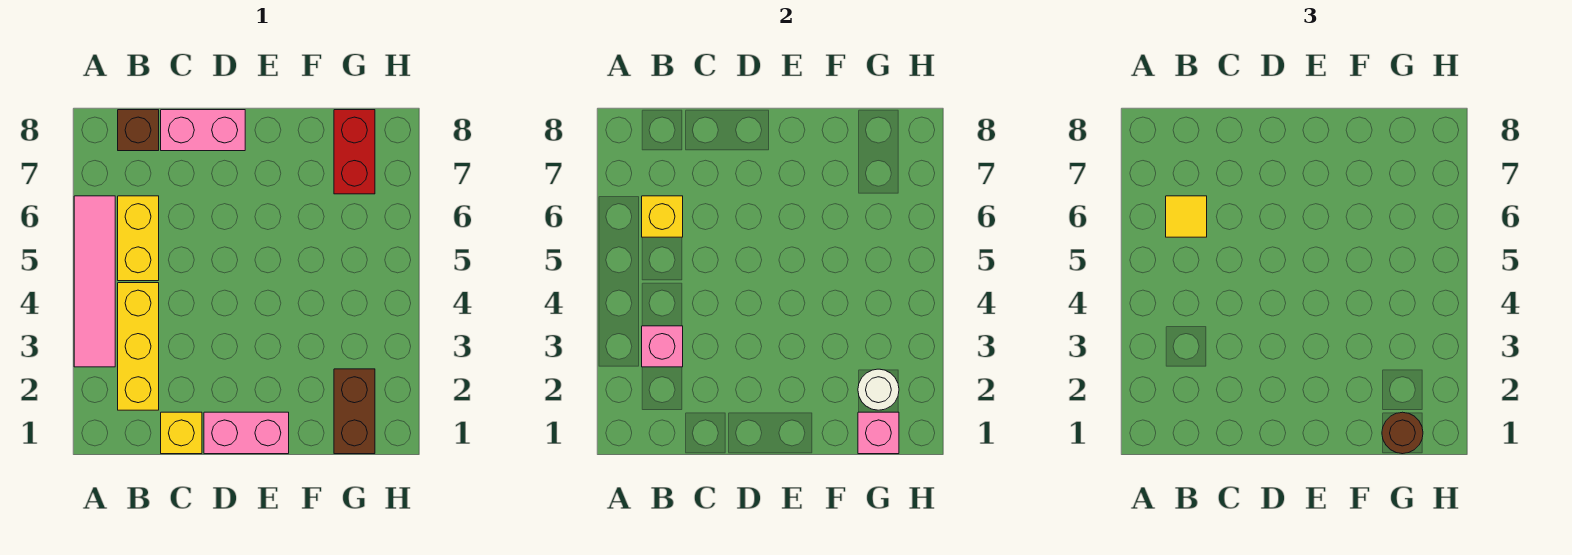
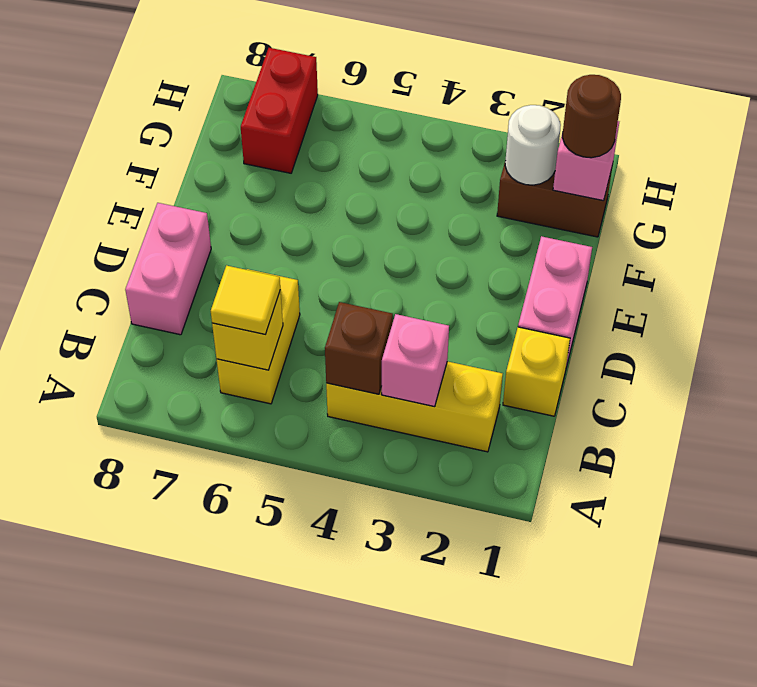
pink tile A3:A6 level 1 -> none
yellow brick B5:B6 level 1 -> yellow brick B6:C6 level 1
brown brick B8 level 1 -> brown brick B4 level 2
red brick G7:G8 level 1 -> red brick G7:H7 level 1

